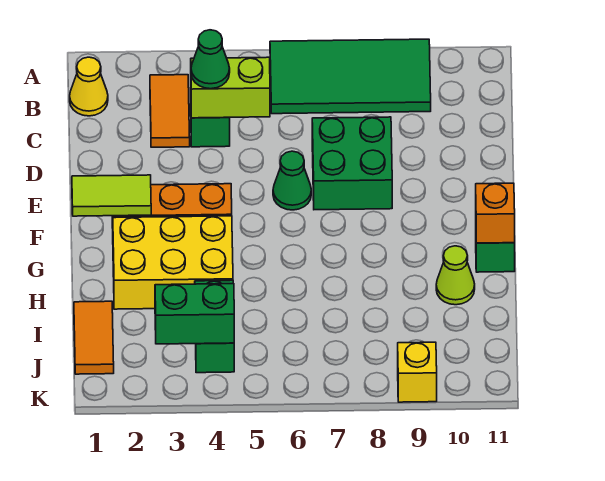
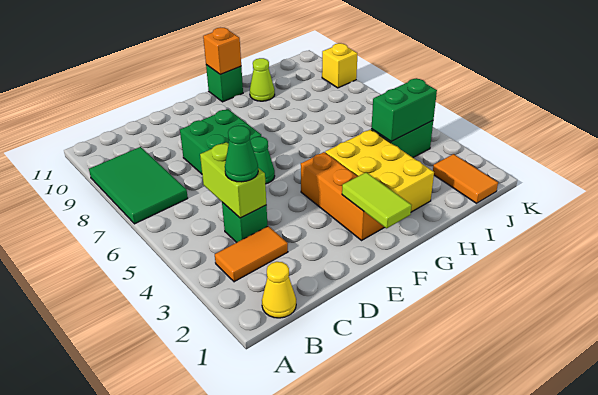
green tile A6:B9 level 1 -> green tile A7:B9 level 1
orange tile I1:J1 level 1 -> orange tile J1:J2 level 1
green brick J3:J4 level 2 -> green brick I4:J4 level 2

